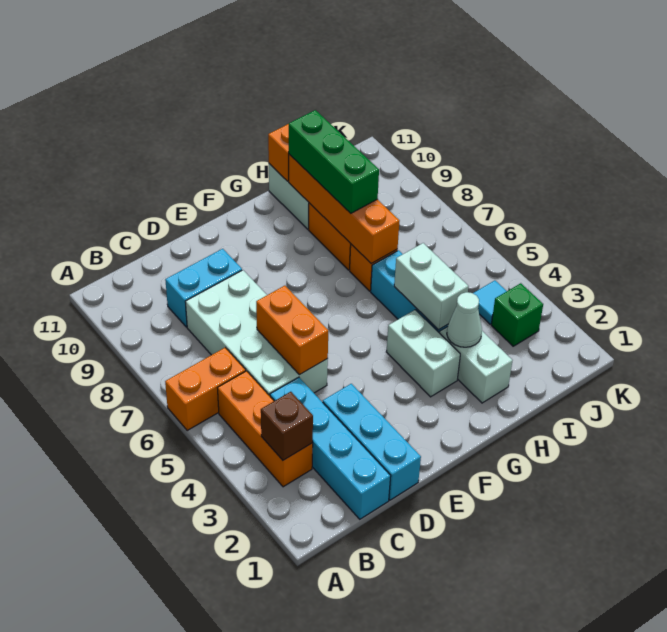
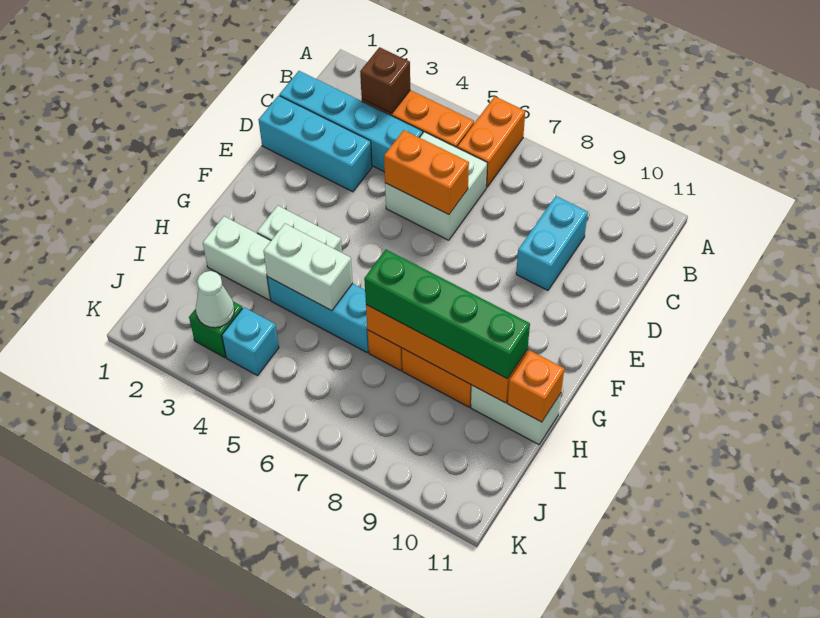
white brick C5:D8 level 1 -> white brick C5:D6 level 1
white cone H3 level 2 -> white cone J3 level 2
green brick H8:H10 level 3 -> green brick H7:H10 level 3
cyan tile J4 level 1 -> cyan brick J4 level 1

